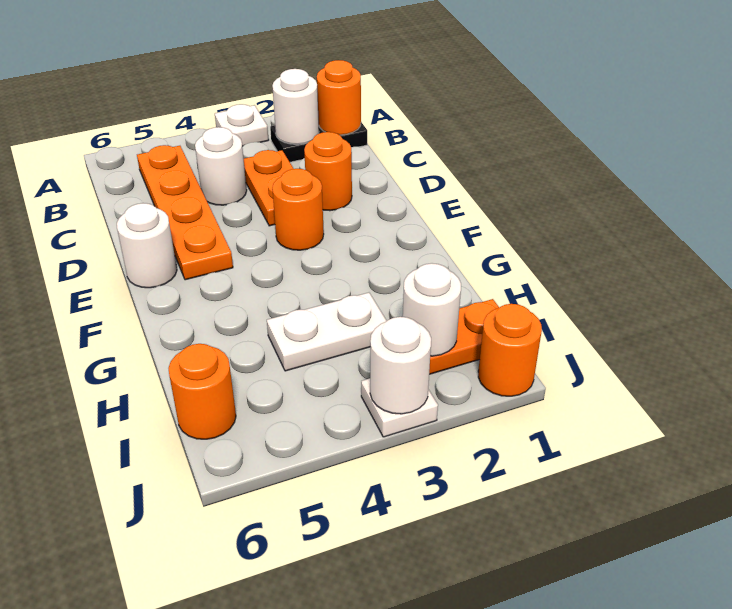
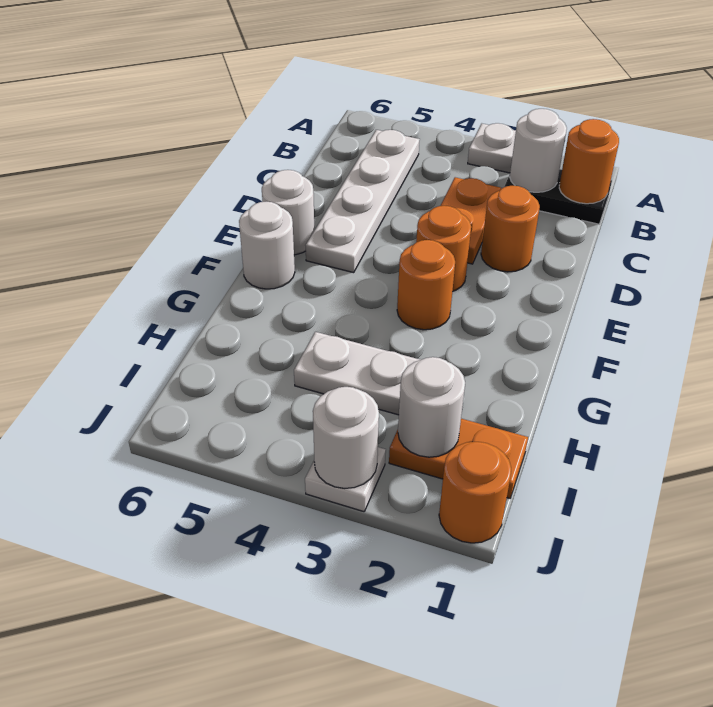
orange plate B5:E5 level 1 -> white plate B5:E5 level 1
white round brick C4 level 1 -> white round brick F6 level 1
orange round brick I6 level 1 -> orange round brick F3 level 1

